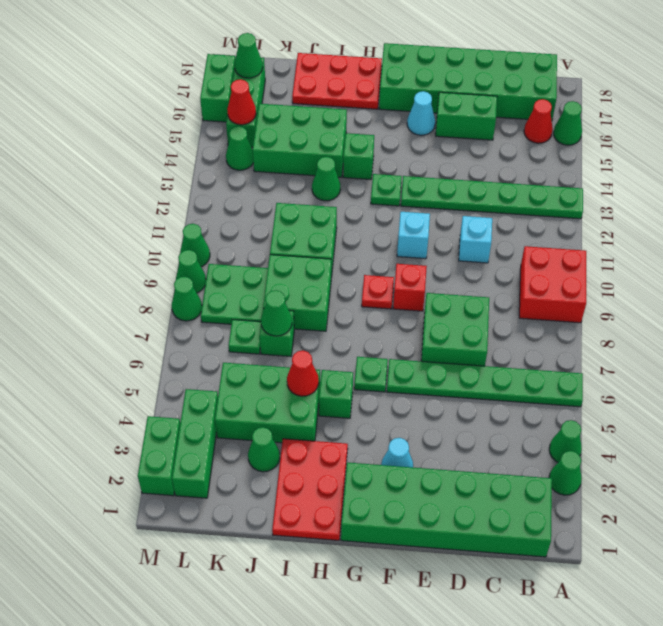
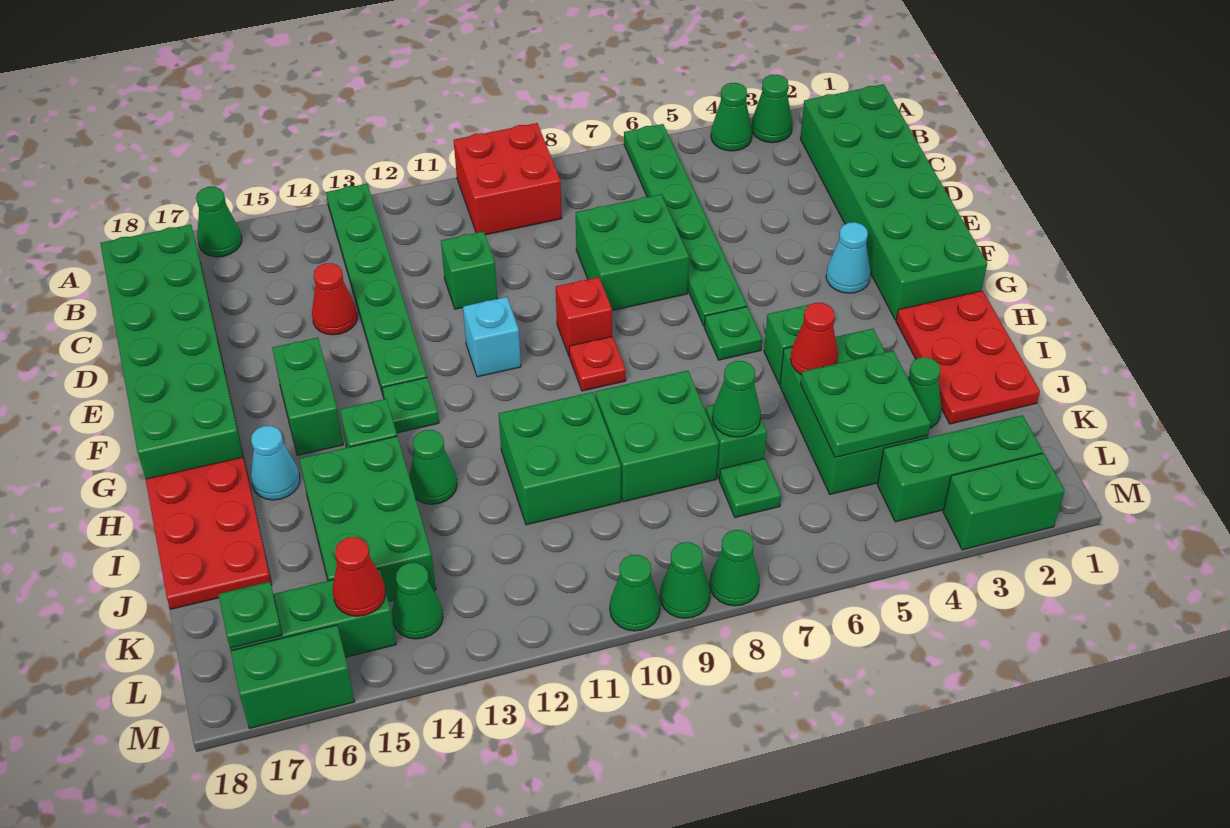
red cone B16 level 1 -> red cone D14 level 1
cyan brick D11 level 1 -> green brick D11 level 1
green brick D16:E16 level 1 -> green brick F15:G15 level 1
cyan cone F16 level 1 -> cyan cone H16 level 1
red plate H1:I3 level 1 -> red plate H1:J2 level 1
green plate K8:L9 level 1 -> green plate J4:K5 level 2
green cone L17 level 2 -> green plate L17 level 2

